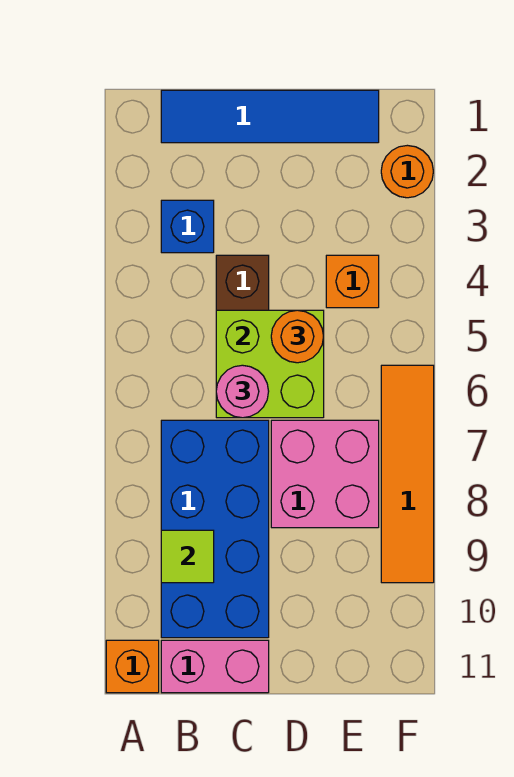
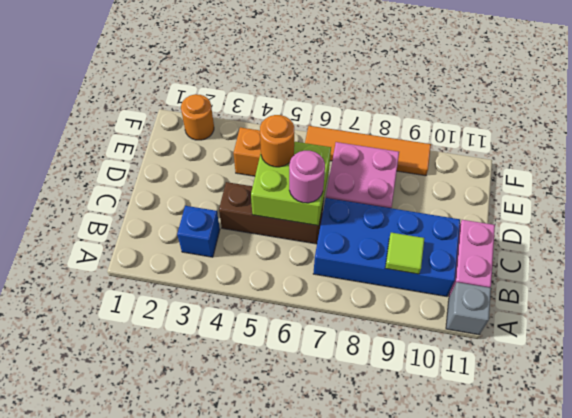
orange brick A11 level 1 -> grey brick A11 level 1
blue tile B1:E1 level 1 -> none

